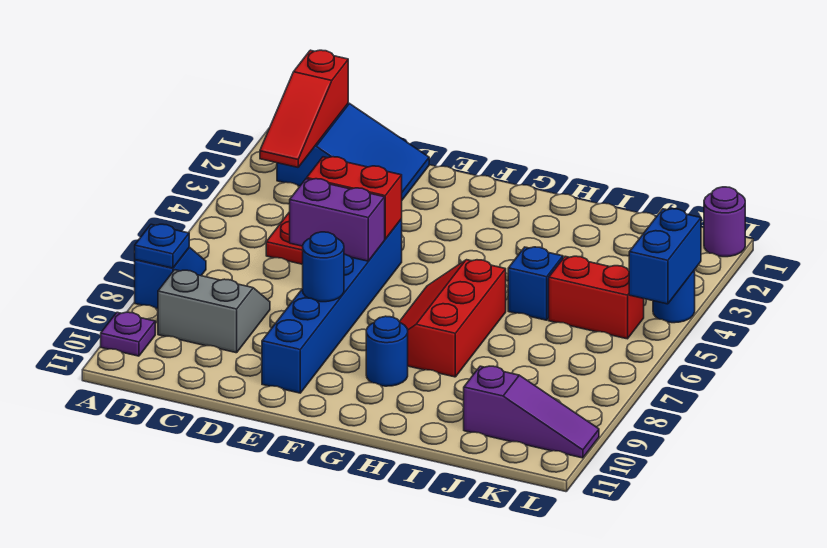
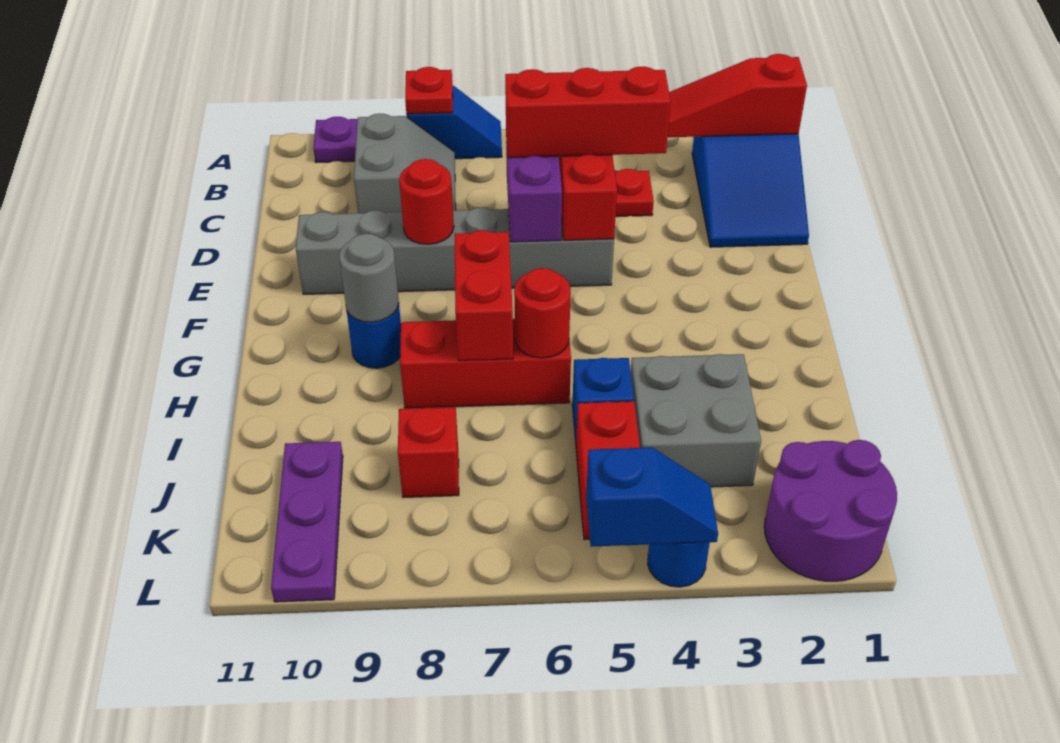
blue plate A8 level 2 -> red plate A8 level 2
none -> red brick D4:D6 level 3
blue brick E5:E10 level 1 -> grey brick E5:E10 level 1
blue round brick E8 level 2 -> red round brick E8 level 2
none -> red brick G7:H7 level 2
none -> grey round brick G9 level 2
none -> red round brick H6 level 2
none -> grey brick I3:J4 level 1
none -> red brick J8 level 1
purple slope J10:L10 level 1 top J -> purple plate J10:L10 level 1
purple round brick L1 level 1 -> purple round brick K1:L2 level 1
blue brick L4:L5 level 2 -> blue slope L4:L5 level 2 top 5

